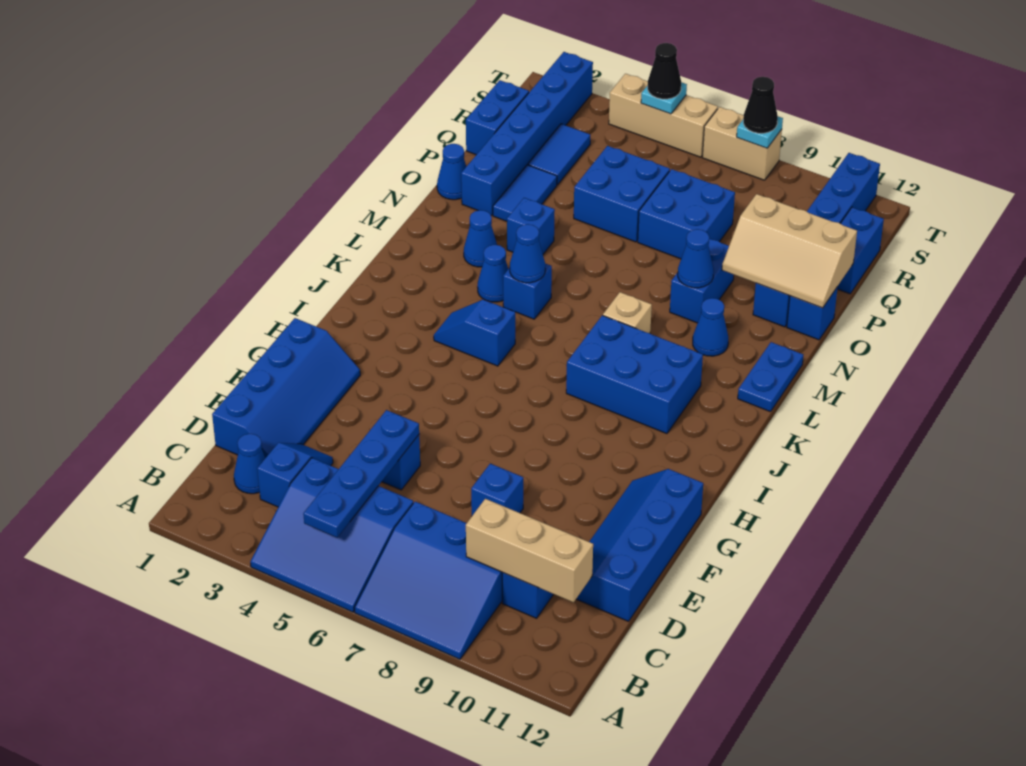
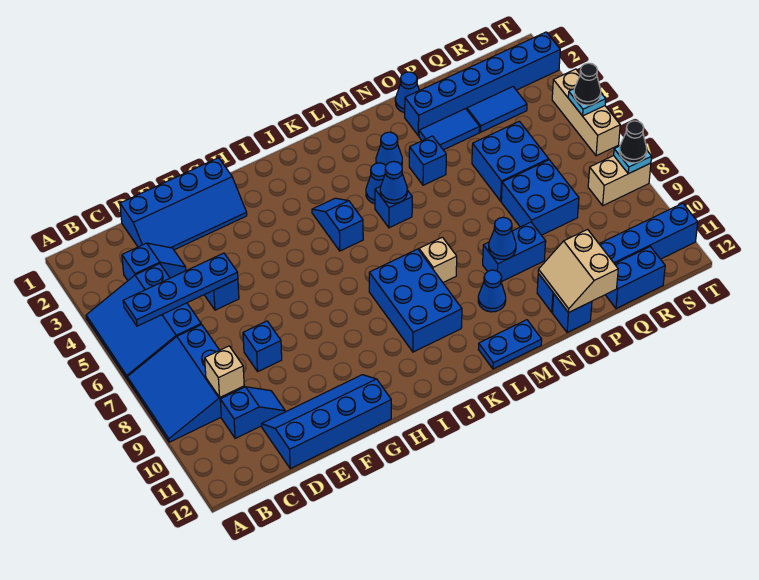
blue cone C2 level 1 -> none
tan brick C9:C11 level 2 -> tan brick C9 level 2
tan slope O10:P12 level 2 top P -> tan slope O11:P12 level 2 top P
blue brick Q1:R1 level 1 -> none
tan brick T7:T8 level 1 -> tan brick S8:T8 level 1

